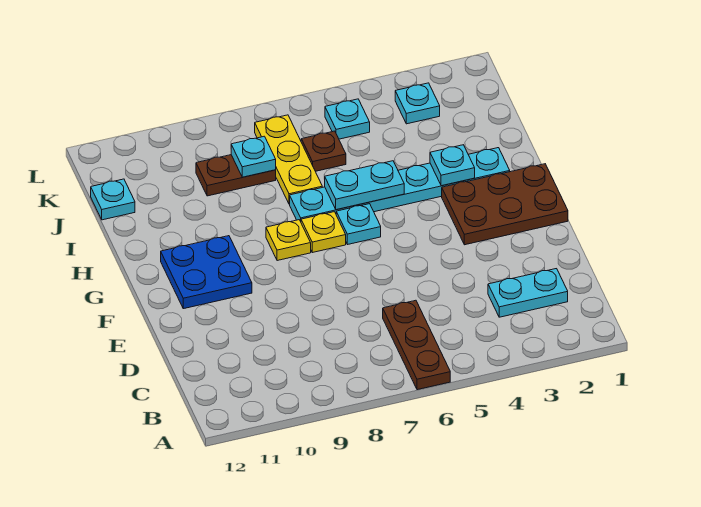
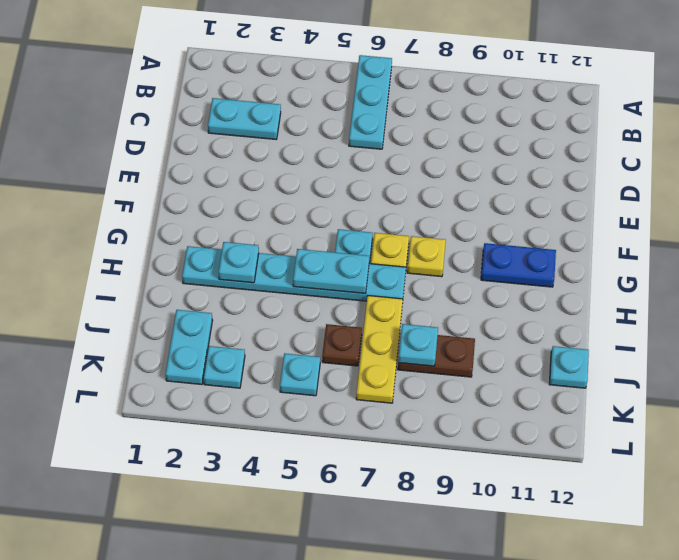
brown plate A6:C6 level 1 -> cyan plate A6:C6 level 1
brown plate F1:G3 level 1 -> none
blue plate F10:G11 level 1 -> blue plate G10:G11 level 1
none -> cyan plate J2:K2 level 1

